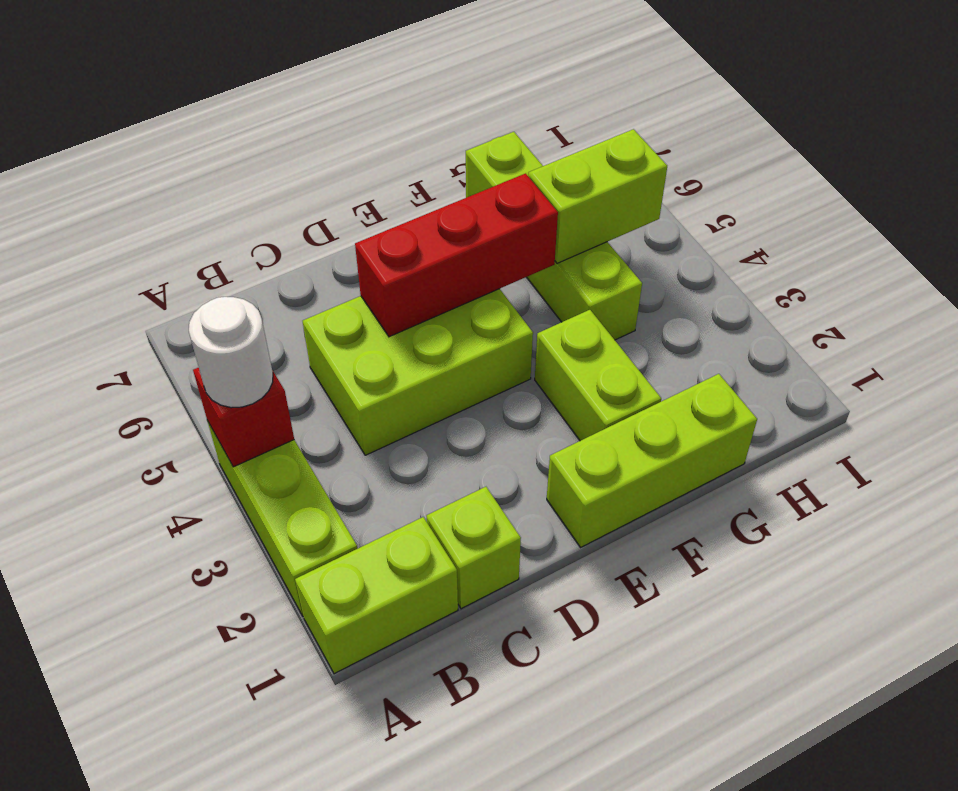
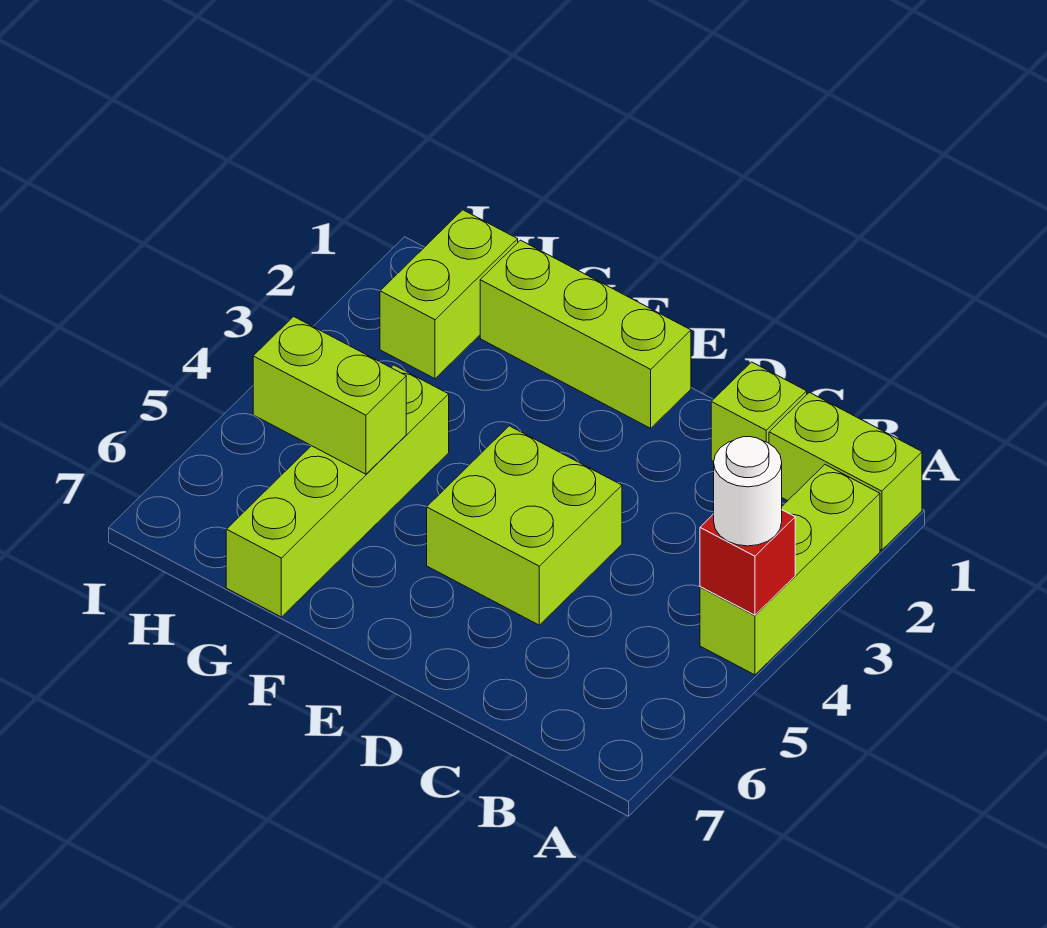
lime brick C4:E5 level 1 -> lime brick D4:E5 level 1
red brick D5:F5 level 2 -> none
lime brick F2:F3 level 1 -> lime brick H1:H2 level 1

